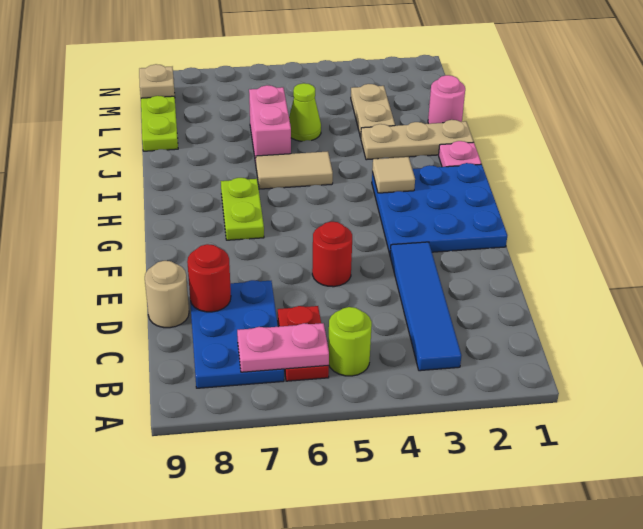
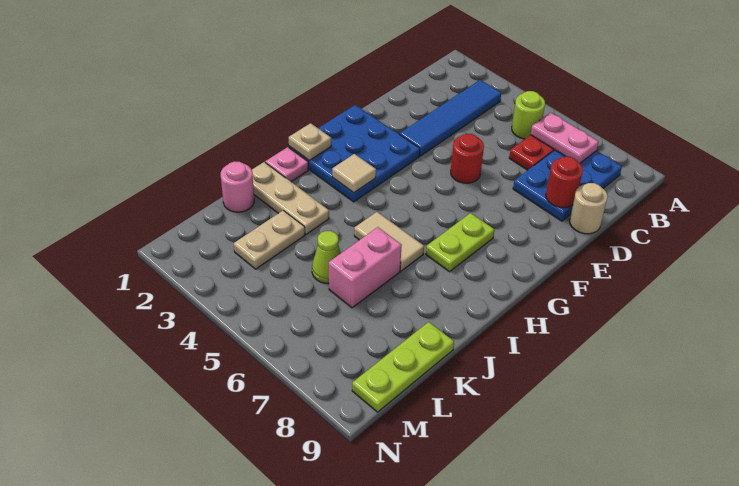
tan plate M9 level 2 -> tan plate H1 level 2

